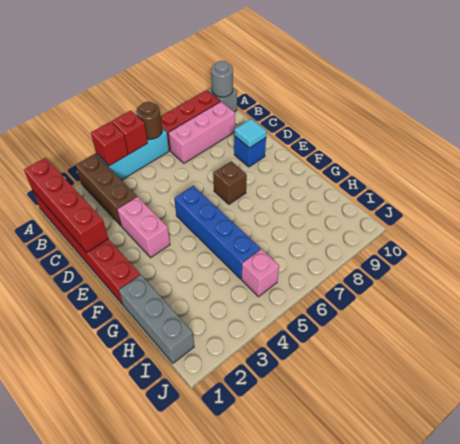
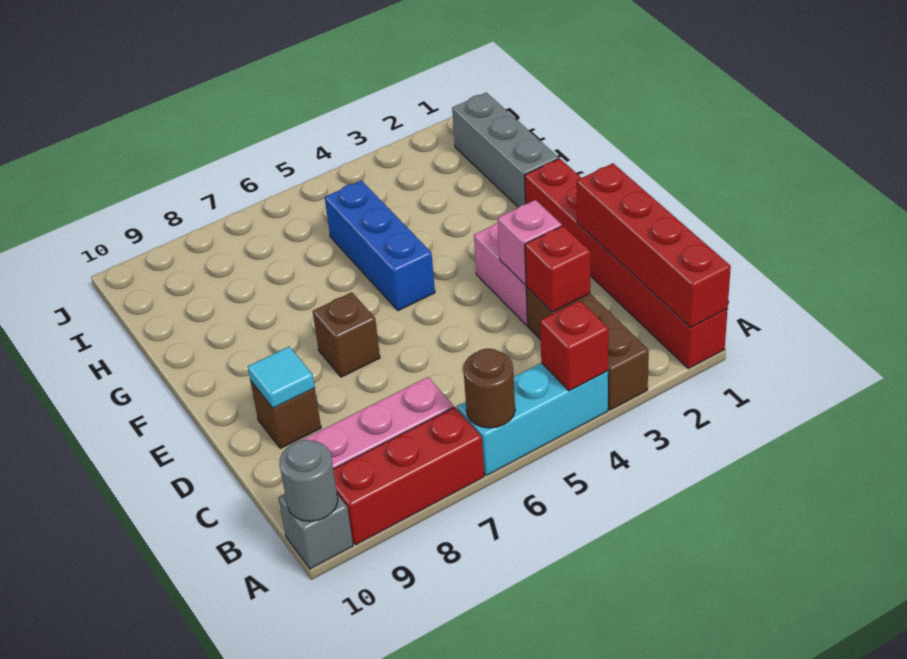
red brick A5 level 2 -> red brick C3 level 2
blue brick D9 level 1 -> brown brick D9 level 1
blue brick E5:H5 level 1 -> blue brick F5:H5 level 1
pink brick I5 level 1 -> pink brick D3 level 2

